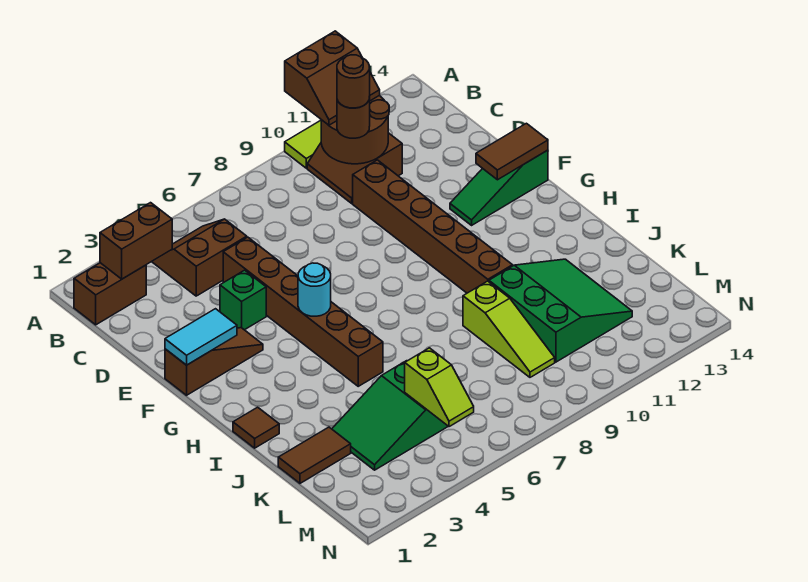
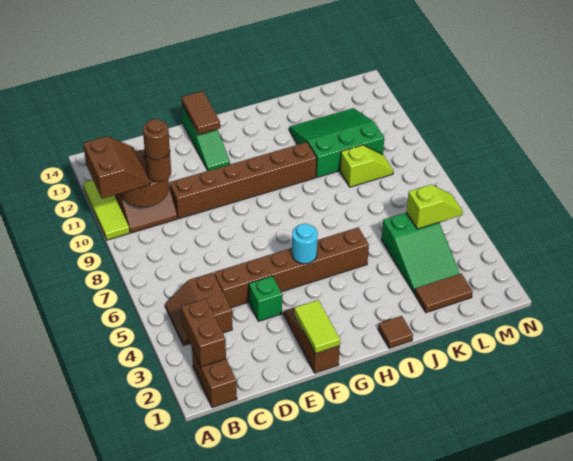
cyan tile F1:F2 level 2 -> lime tile F1:F2 level 2
lime slope J9:L9 level 1 top J -> lime slope K9:L9 level 1 top K
brown tile K1:K2 level 1 -> brown tile K2:L2 level 1

